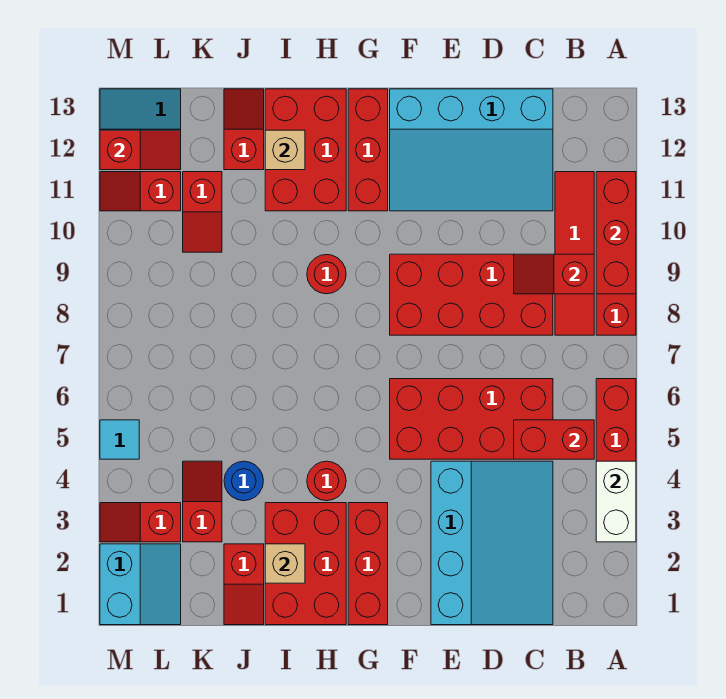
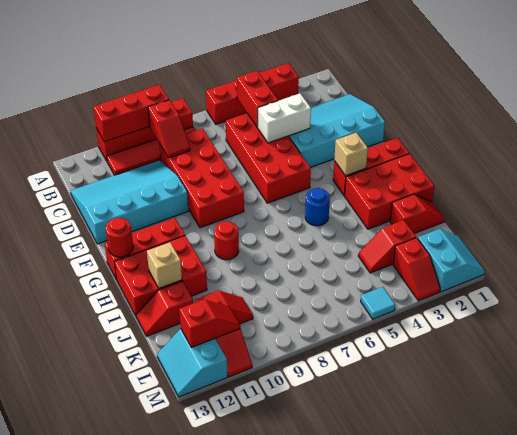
white brick A3:A4 level 2 -> white brick D4:D5 level 2
cyan slope C11:F13 level 1 top 13 -> cyan slope C10:E13 level 1 top E
red round brick H4 level 1 -> red round brick G13 level 2
tan brick I2 level 2 -> tan brick G3 level 2
blue round brick J4 level 1 -> blue round brick H5 level 1
cyan slope L1:M2 level 1 top M -> cyan slope L1:M2 level 1 top 2
red slope L12:M12 level 2 top M -> red slope L11:L12 level 2 top 12

